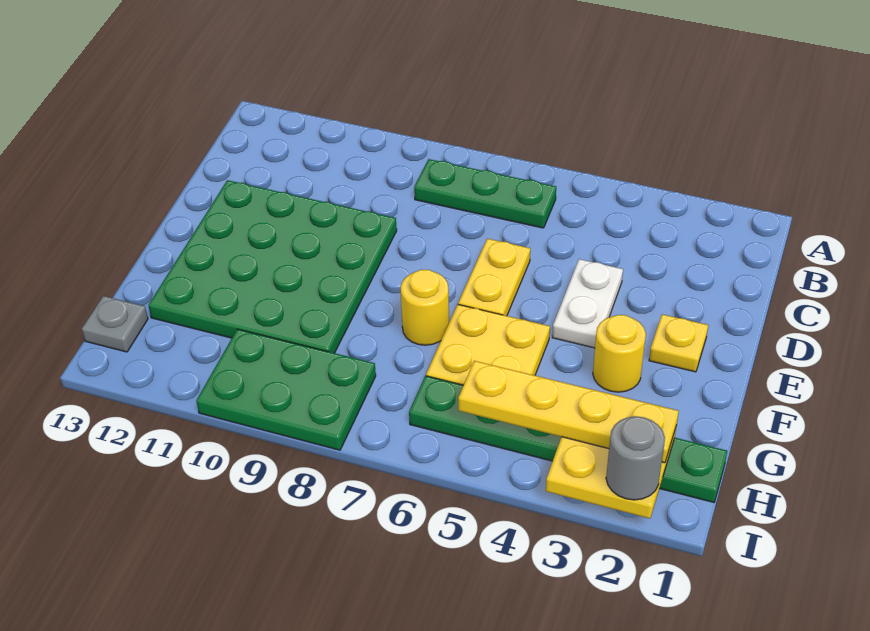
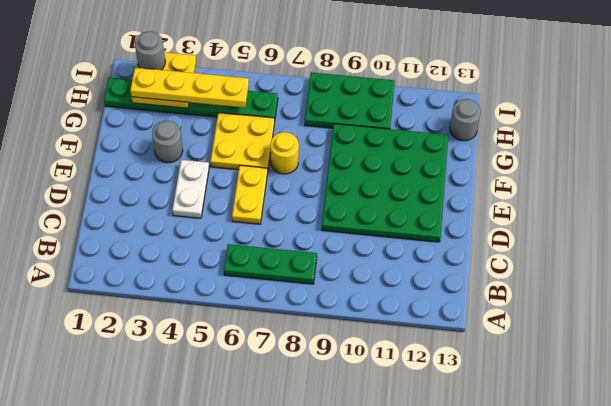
yellow plate E2 level 1 -> none
yellow round brick F3 level 1 -> grey round brick F3 level 1
grey plate H13 level 1 -> grey round brick H13 level 1

